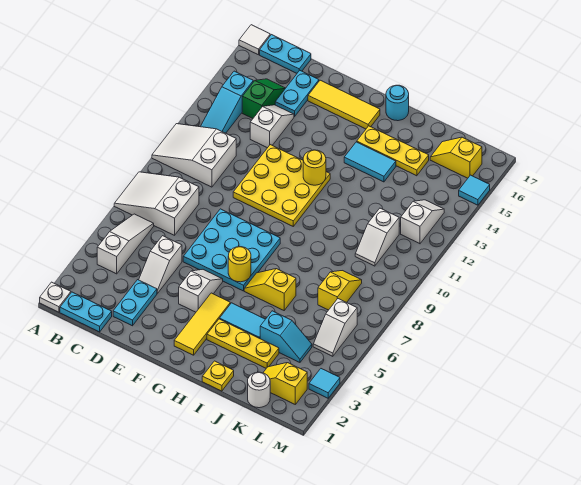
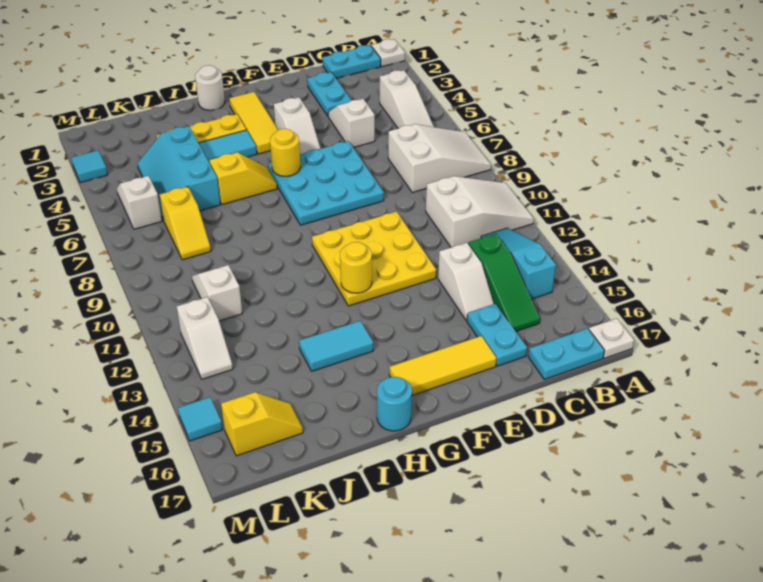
white tile A17 level 1 -> white plate A17 level 1
green slope C14:C15 level 1 top 14 -> green slope C13:C15 level 1 top 13
yellow plate H15:J15 level 1 -> none
yellow plate I1 level 1 -> none
cyan slope J4:K4 level 1 top J -> cyan slope J4:K6 level 1 top J
white round brick K1 level 1 -> white round brick H1 level 1
yellow slope K2:L2 level 1 top L -> none

